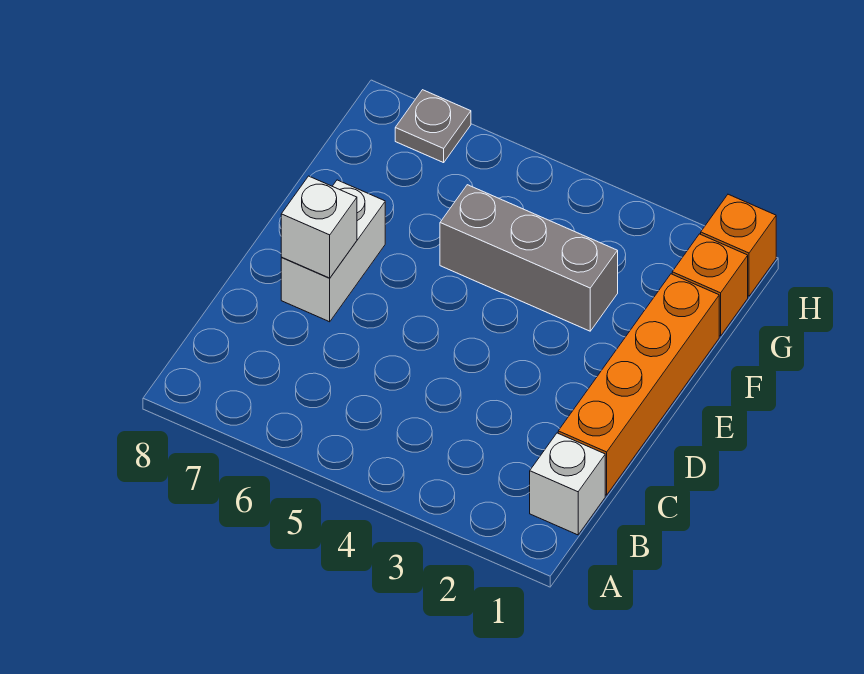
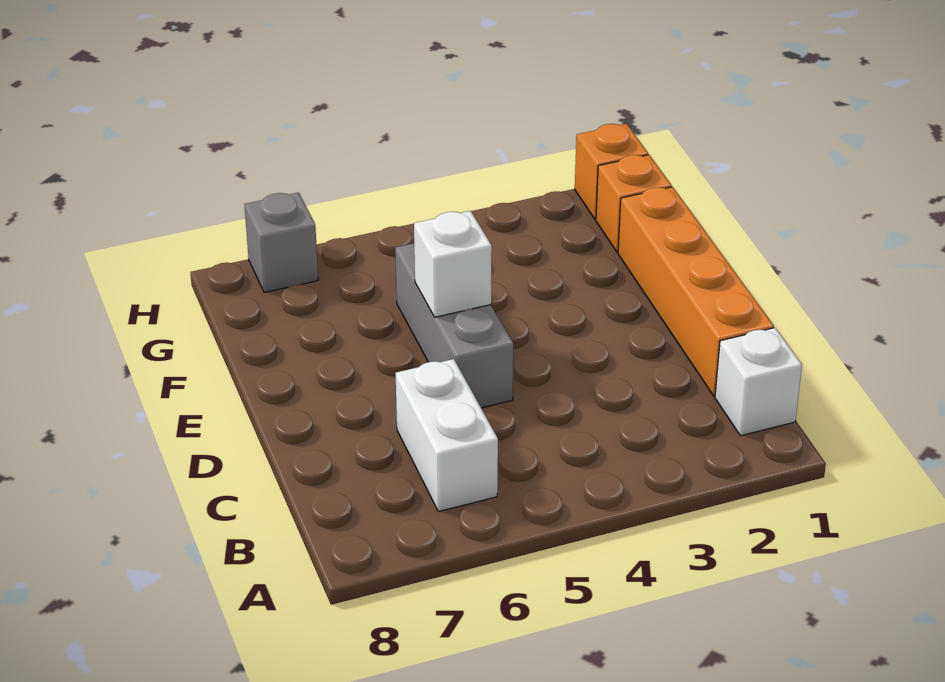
white brick D7:E7 level 1 -> white brick B6:C6 level 1
white brick D7 level 2 -> white brick E5 level 2
grey brick F3:F5 level 1 -> grey brick D5:F5 level 1
grey plate H7 level 1 -> grey brick H7 level 1

